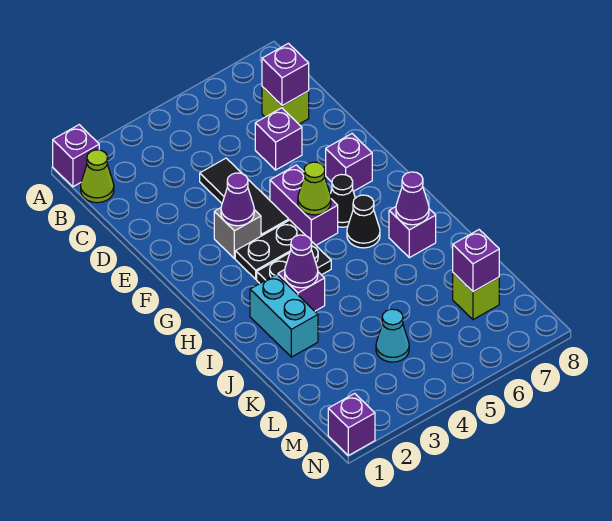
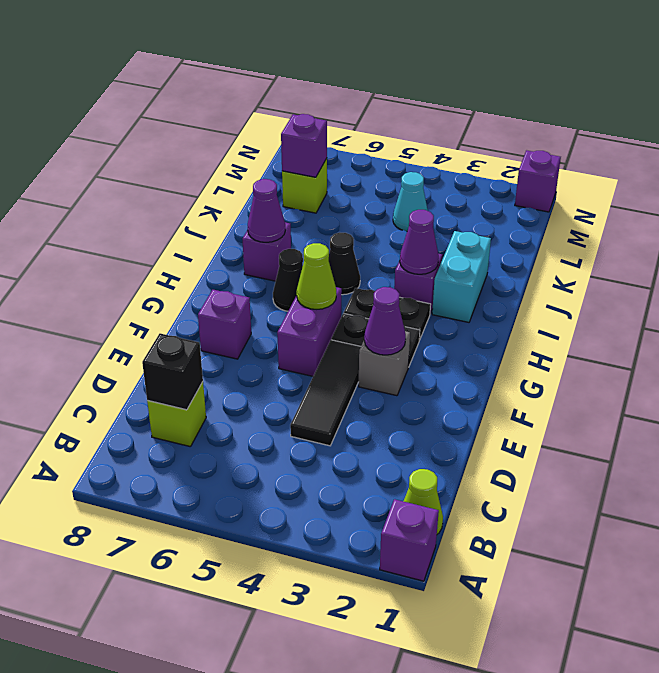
purple brick C7 level 2 -> black brick C7 level 2
purple brick D6 level 1 -> none
black cone G6 level 1 -> black cone I5 level 1

